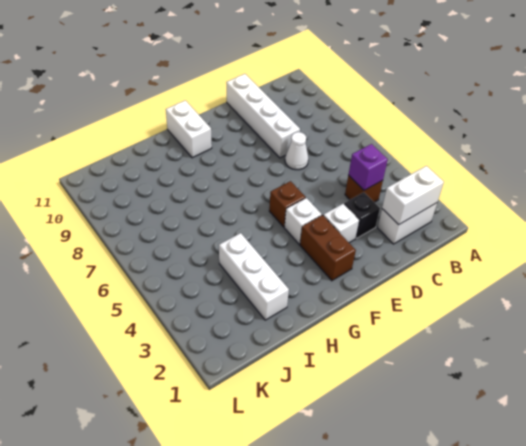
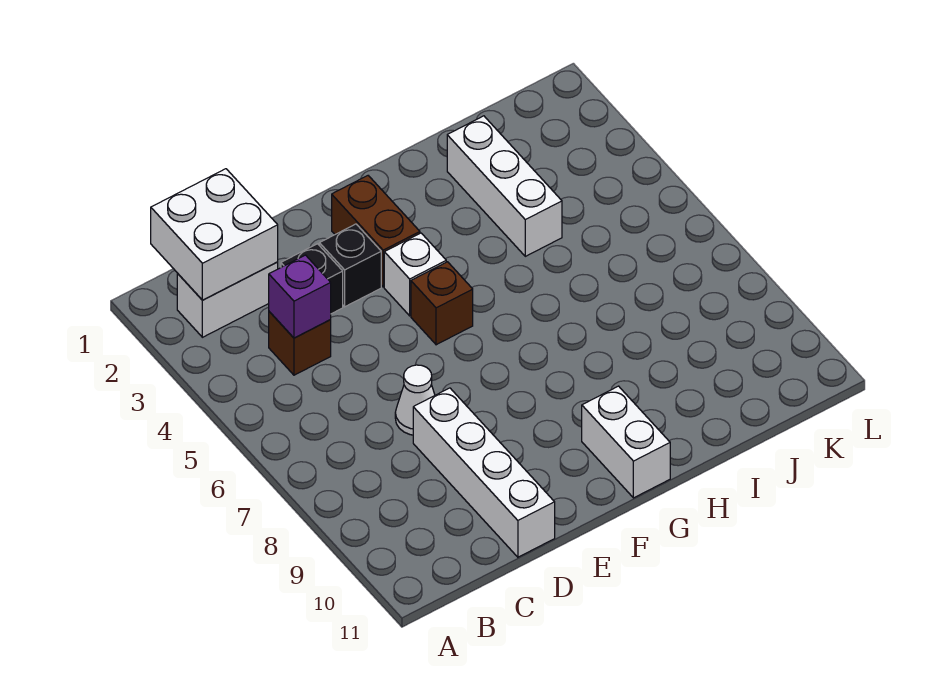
white brick B2:C2 level 2 -> white brick B1:C2 level 2
white brick E3 level 1 -> black brick E3 level 1

